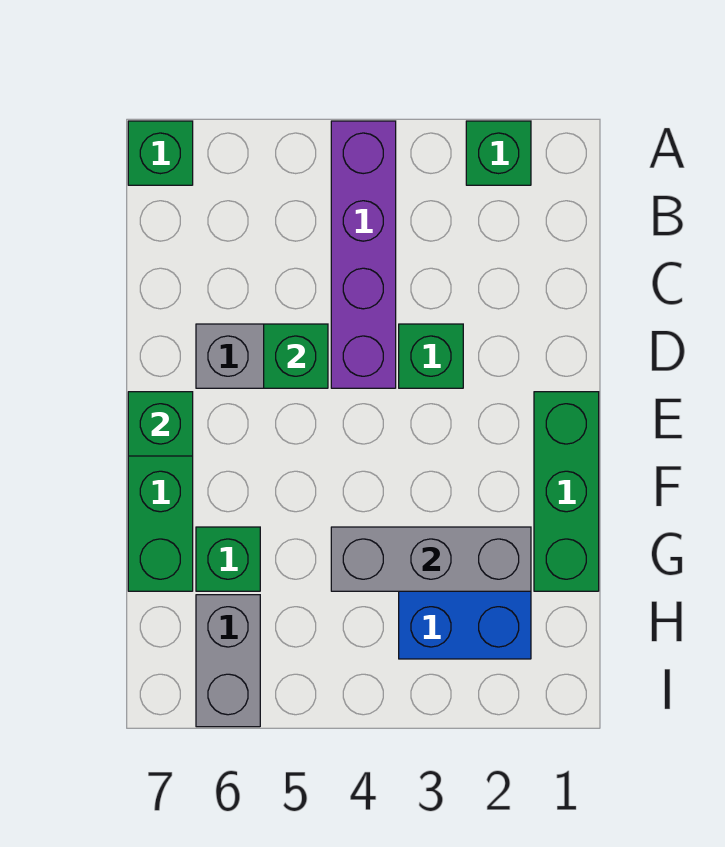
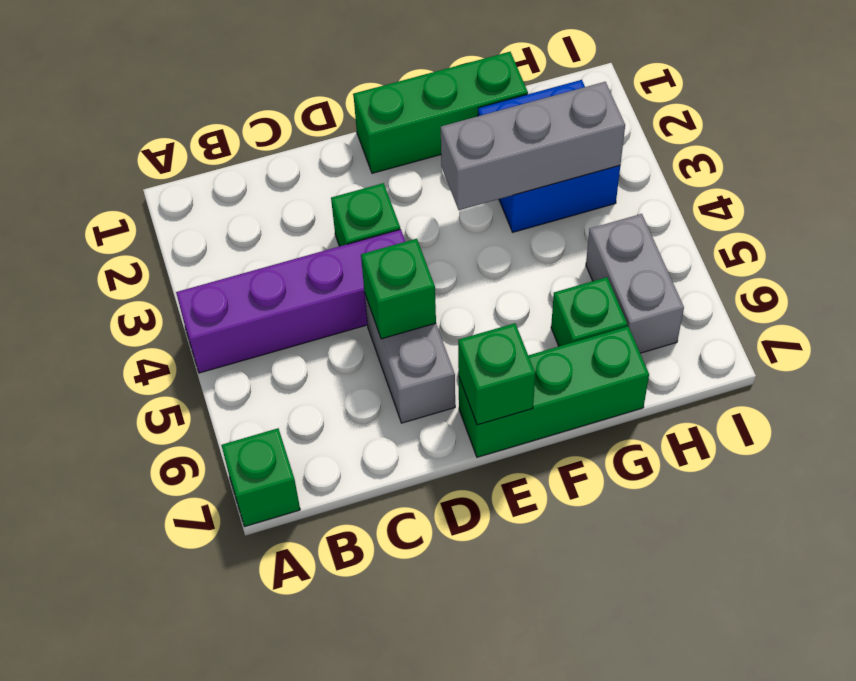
green brick A2 level 1 -> none
grey brick G2:G4 level 2 -> grey brick F3:H3 level 2
grey brick H6:I6 level 1 -> grey brick H5:H6 level 1

